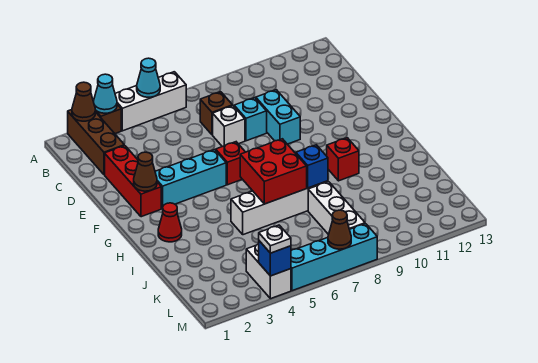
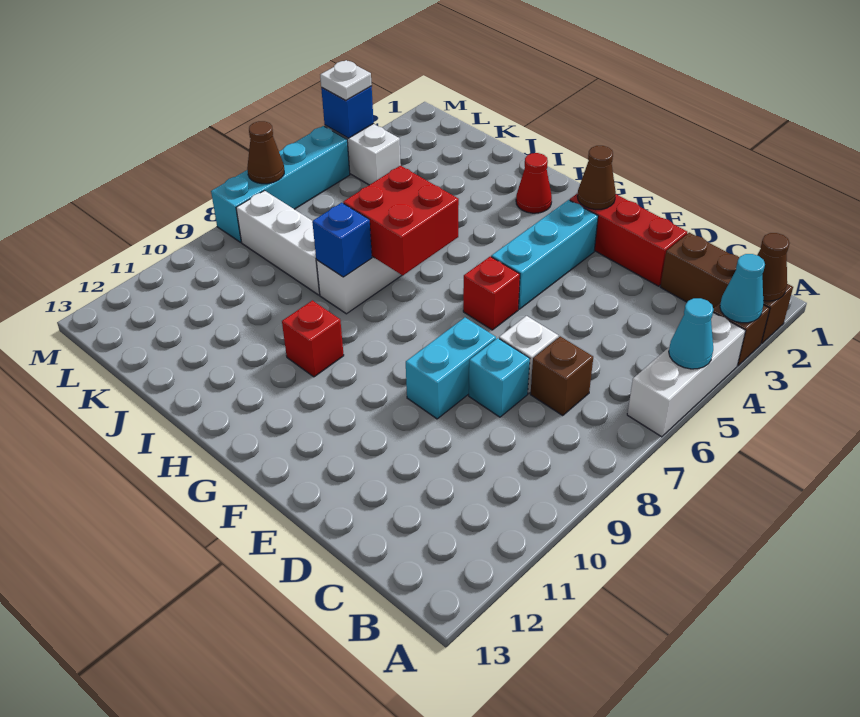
cyan brick D9:E9 level 1 -> cyan brick E8:E9 level 1

